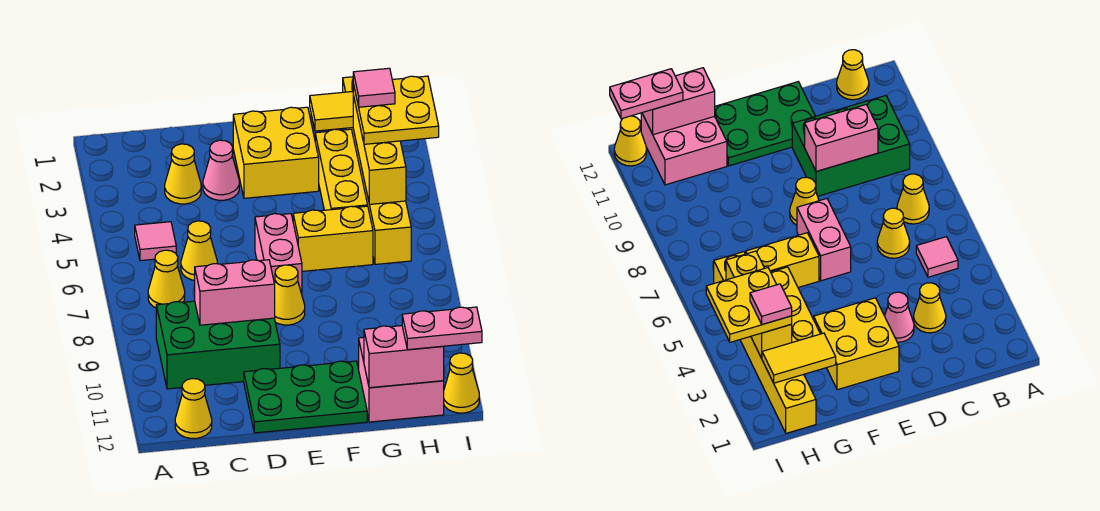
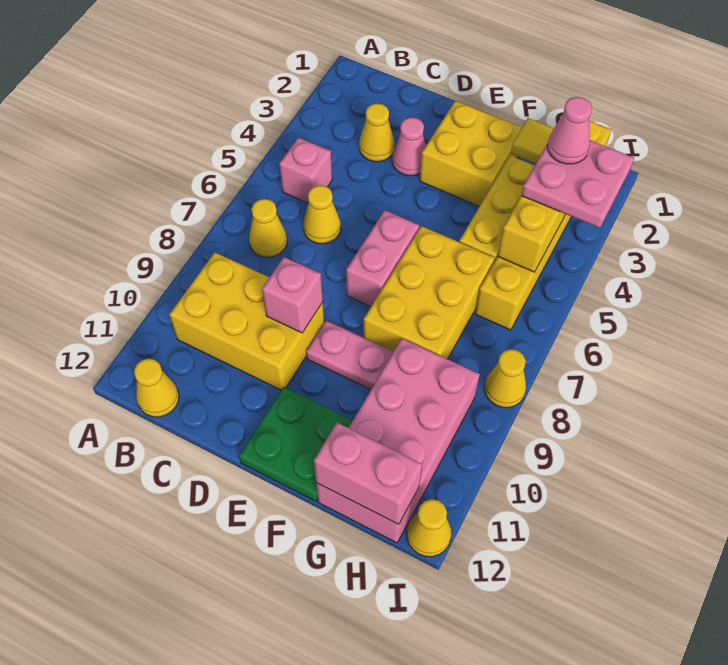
pink tile B5 level 1 -> pink brick B5 level 1
green brick B9:D10 level 1 -> yellow brick B9:D10 level 1
pink brick C9:D9 level 2 -> pink brick D9 level 2
green plate D11:F12 level 1 -> green plate E11:F12 level 1
yellow cone E8 level 1 -> yellow cone I8 level 1
yellow brick F6:G6 level 1 -> yellow brick F6:G8 level 1
pink brick G11:H12 level 1 -> pink brick G9:H12 level 1
yellow plate H3:I4 level 3 -> pink plate H3:I4 level 3
pink tile H3 level 4 -> pink cone H3 level 4
pink plate H12:I12 level 3 -> pink plate E9:F9 level 1

